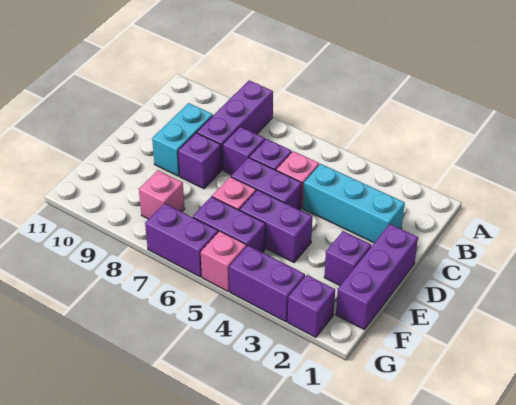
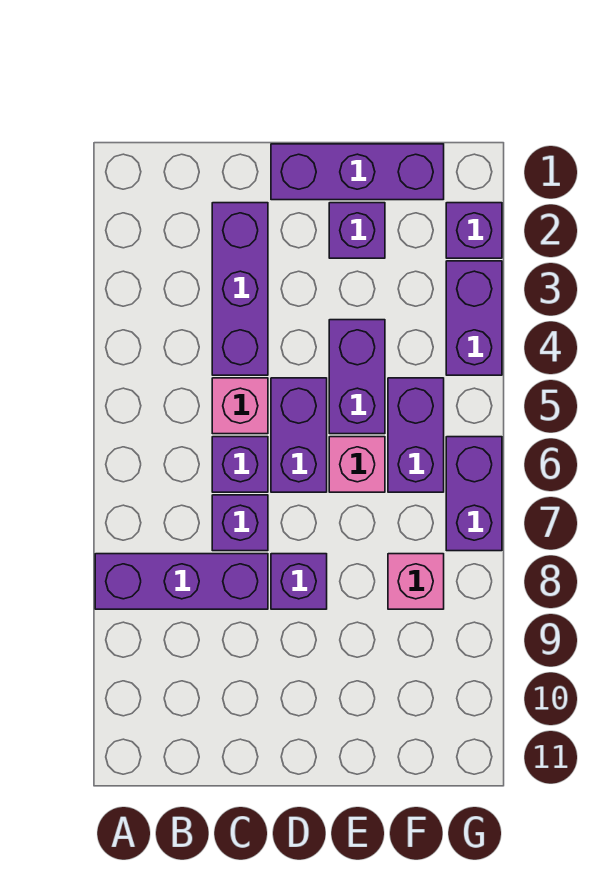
cyan brick C2:C4 level 1 -> purple brick C2:C4 level 1
cyan brick C9:D9 level 1 -> none
pink brick G5 level 1 -> none

